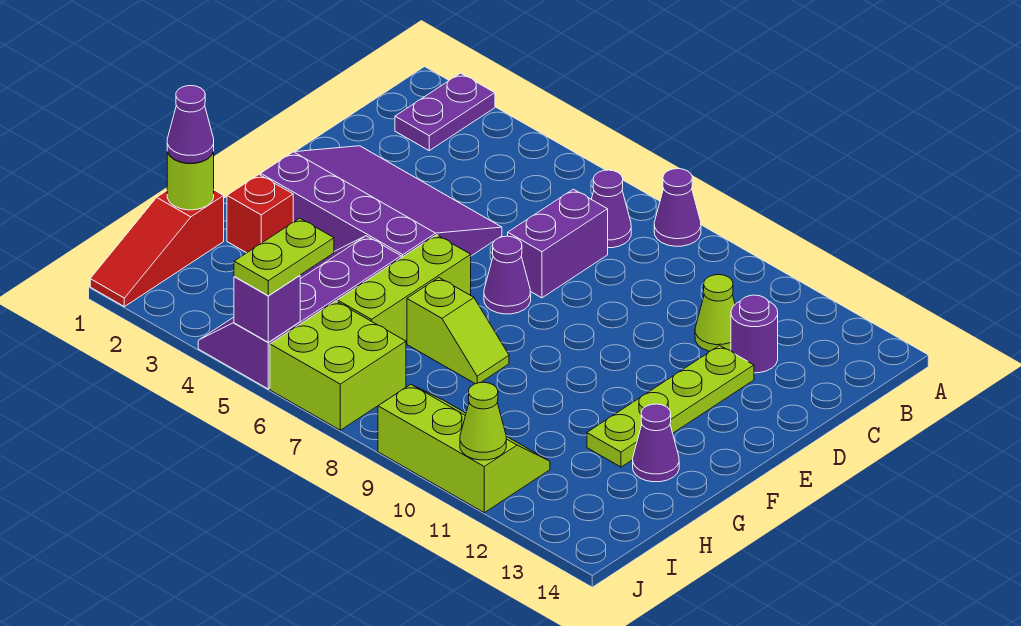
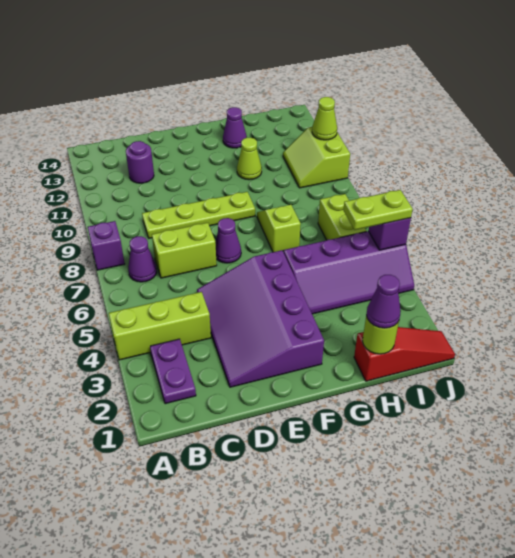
purple plate A2:B2 level 1 -> purple plate B2:B3 level 1
purple cone A8 level 1 -> purple brick A8 level 1
purple brick C7:D7 level 1 -> lime brick C7:D7 level 1
lime cone C11 level 1 -> lime cone G11 level 1
lime plate D12:G12 level 1 -> lime plate C9:F9 level 1
lime brick F6:H6 level 1 -> lime brick A4:C4 level 1
red brick G2 level 1 -> none
lime brick I6:J7 level 1 -> lime brick I6:I7 level 1
lime slope I9:J11 level 1 top J -> lime slope I10:J11 level 1 top J

